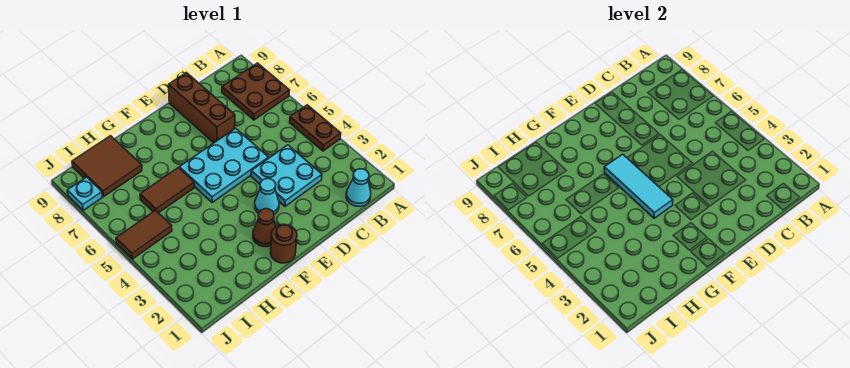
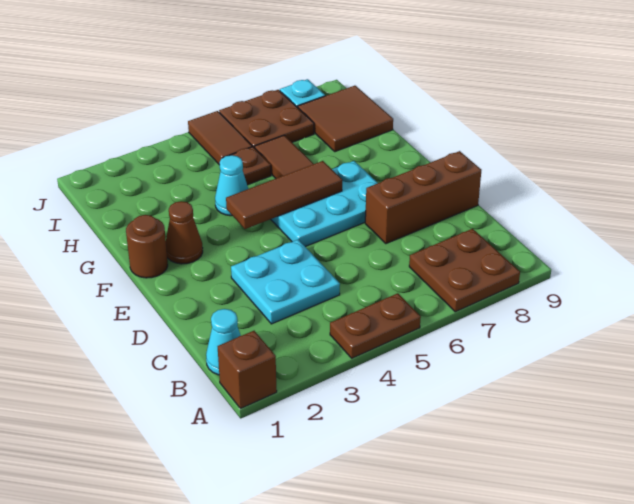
none -> brown brick A1 level 1
cyan plate D5:F6 level 1 -> cyan plate E5:F7 level 1
cyan cone E3 level 1 -> cyan cone G4 level 1
cyan tile F4:F6 level 2 -> brown tile F4:F6 level 2
none -> brown plate H5 level 1
none -> brown plate I6:J7 level 1

